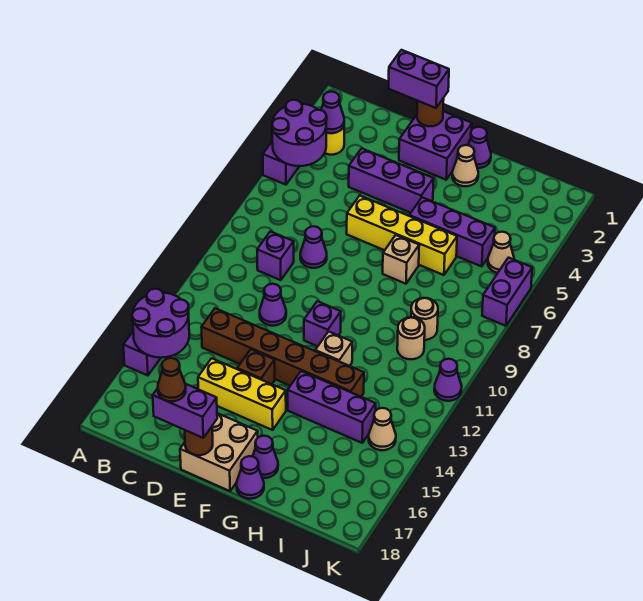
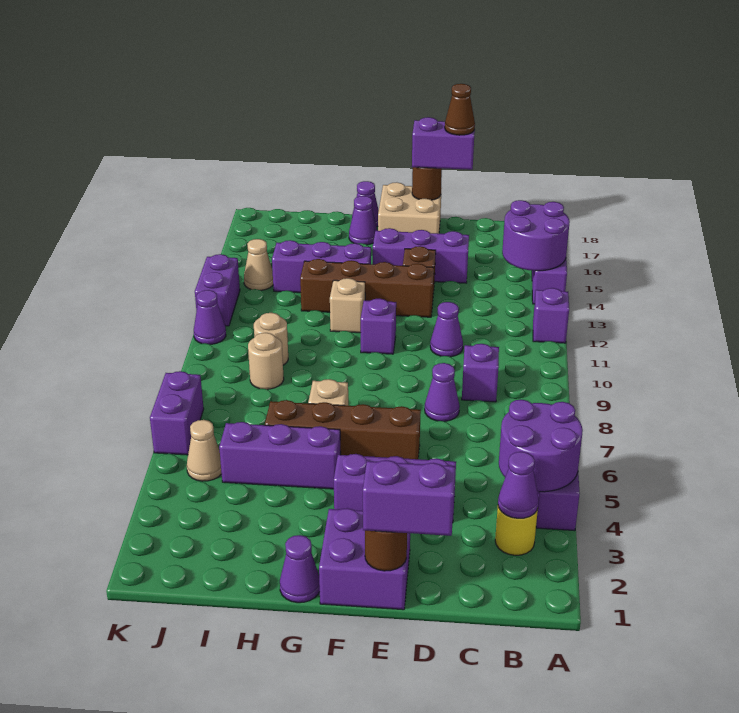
none -> purple brick A12 level 1
brown brick C13:H13 level 1 -> brown brick E13:H13 level 1
yellow brick D15:F15 level 1 -> purple brick D15:F15 level 1
yellow brick E6:H6 level 1 -> brown brick E6:H6 level 1
tan cone G2 level 1 -> none
none -> purple brick K12:K13 level 1

